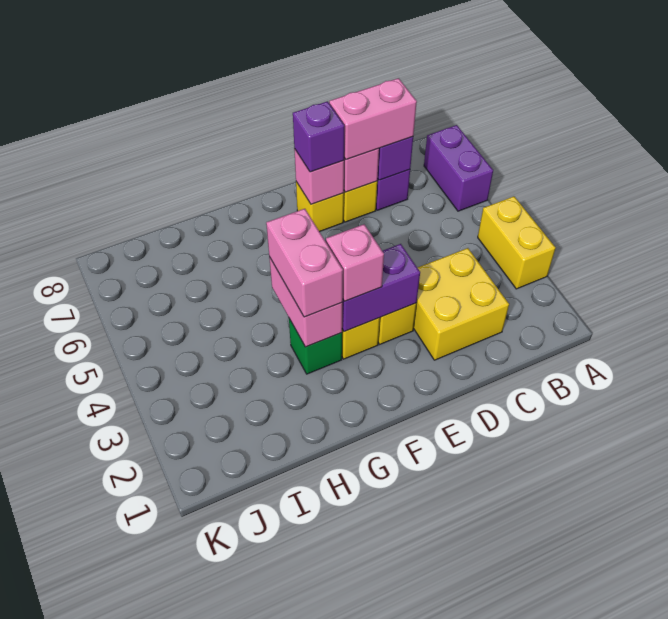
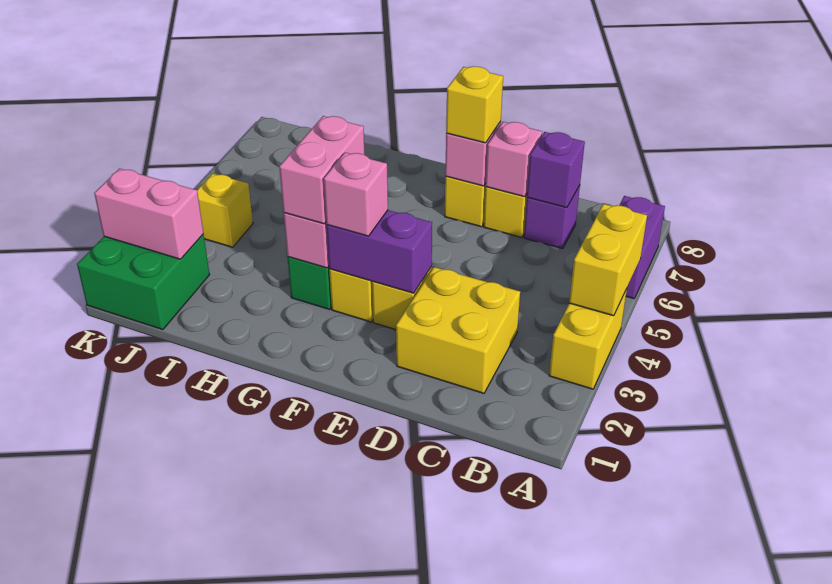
none -> yellow brick A4:A5 level 2
pink brick C7:D7 level 3 -> pink brick J2:K2 level 2
purple brick E7 level 3 -> yellow brick E7 level 3
none -> green brick J1:K2 level 1
none -> yellow brick J4 level 1

